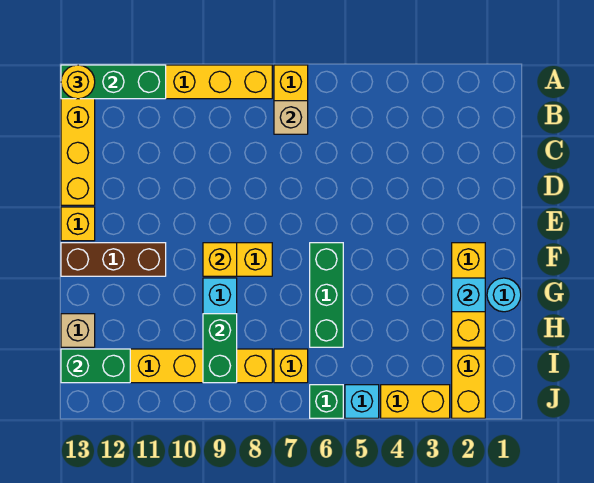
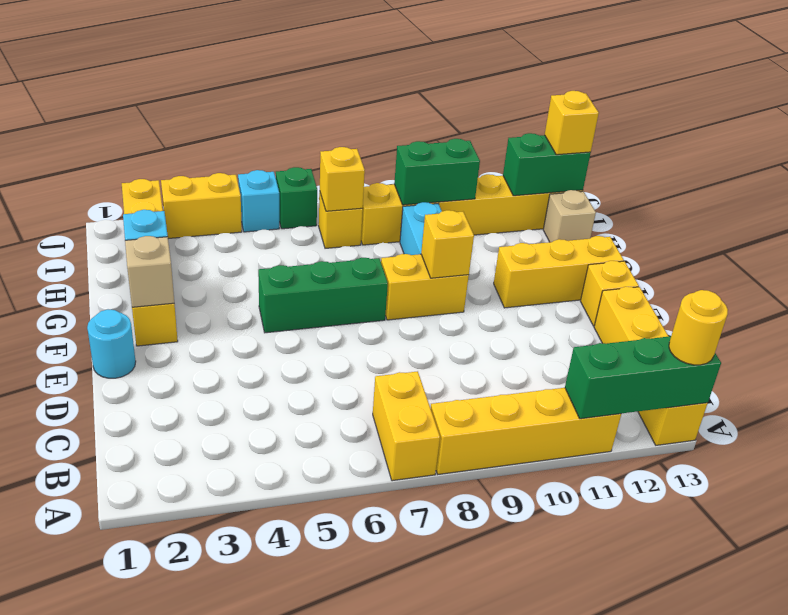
tan brick B7 level 2 -> tan brick F2 level 2
green brick F6:H6 level 1 -> green brick F5:F7 level 1
brown brick F11:F13 level 1 -> yellow brick F11:F13 level 1
cyan round brick G1 level 1 -> cyan round brick E1 level 1
green brick H9:I9 level 2 -> green brick I9:I10 level 2
none -> yellow brick I7 level 2
none -> yellow brick I13 level 3

